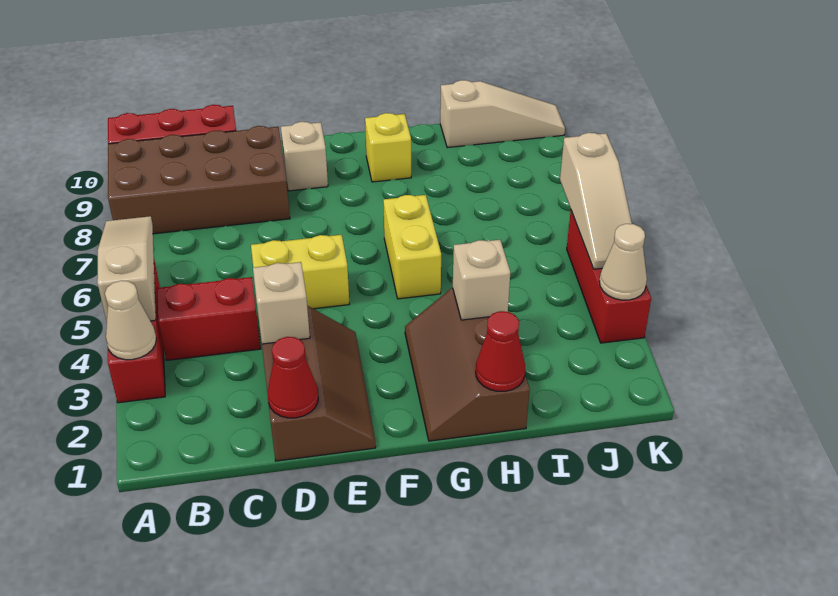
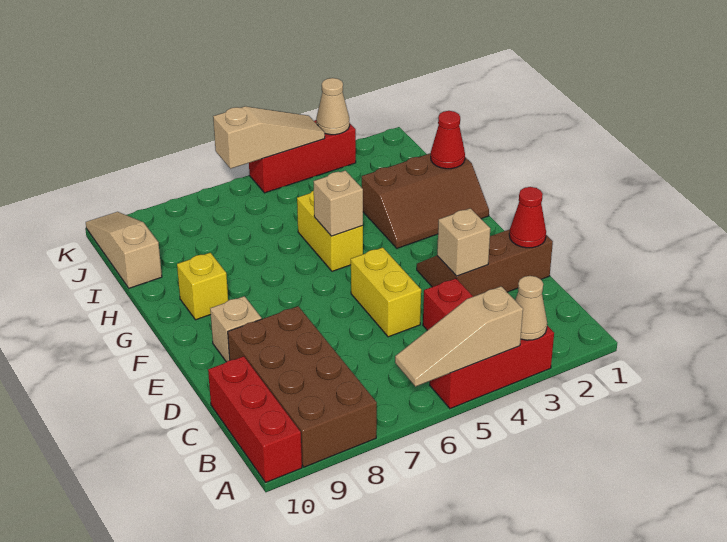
yellow brick G5:G6 level 1 -> yellow brick G5:H5 level 1
tan brick H3 level 2 -> tan brick G5 level 2

